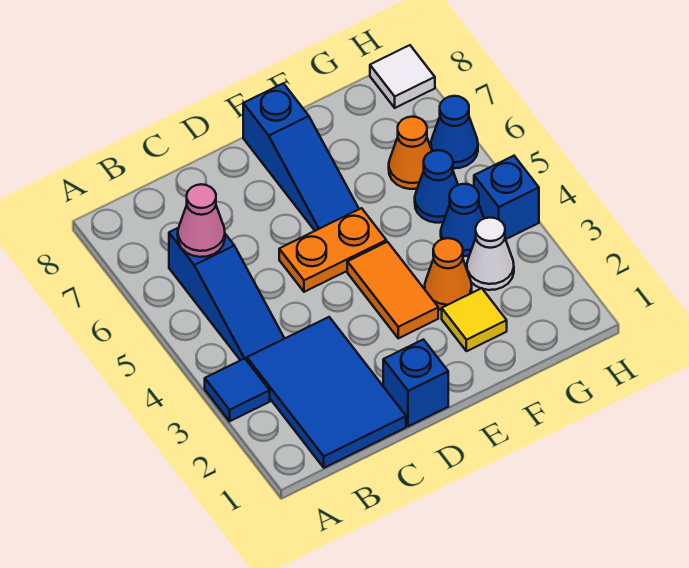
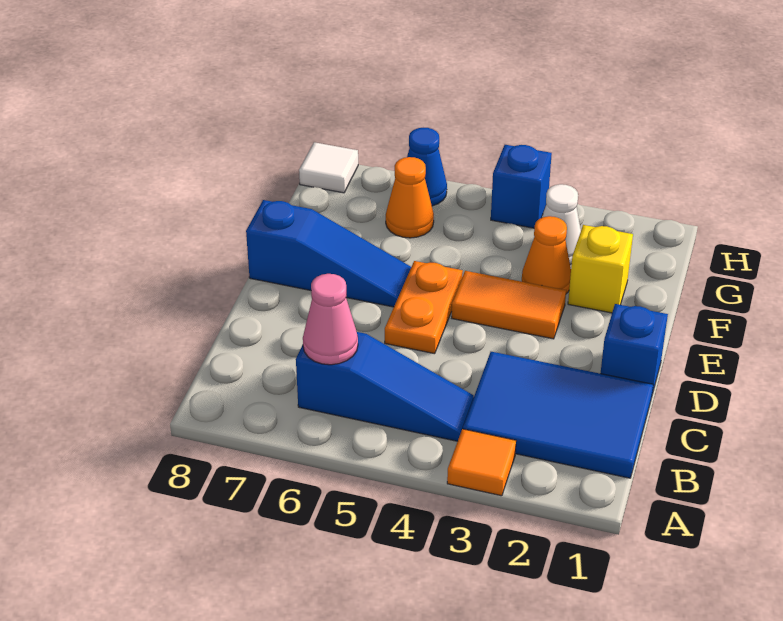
blue tile A3 level 1 -> orange tile A3 level 1
yellow tile F2 level 1 -> yellow brick F2 level 1
blue cone G4 level 1 -> none
blue cone G5 level 1 -> none

